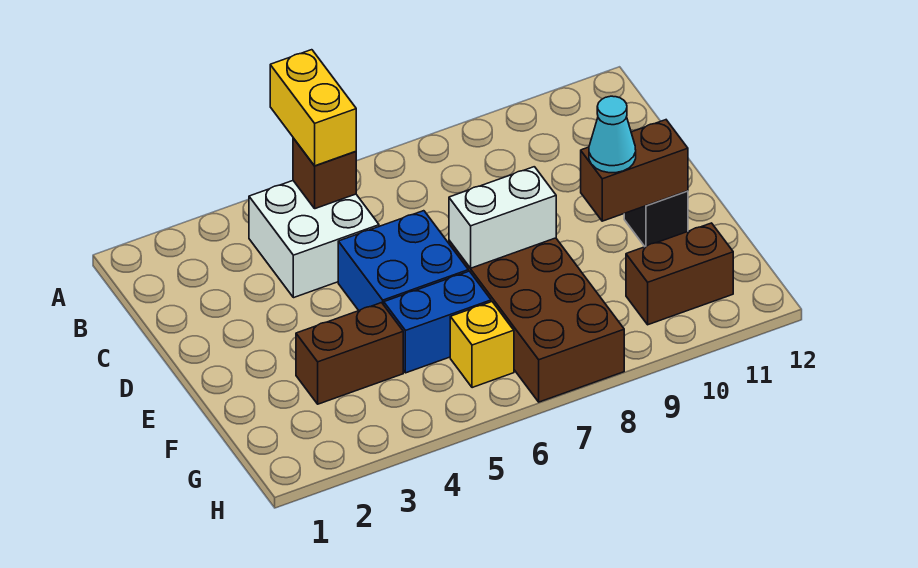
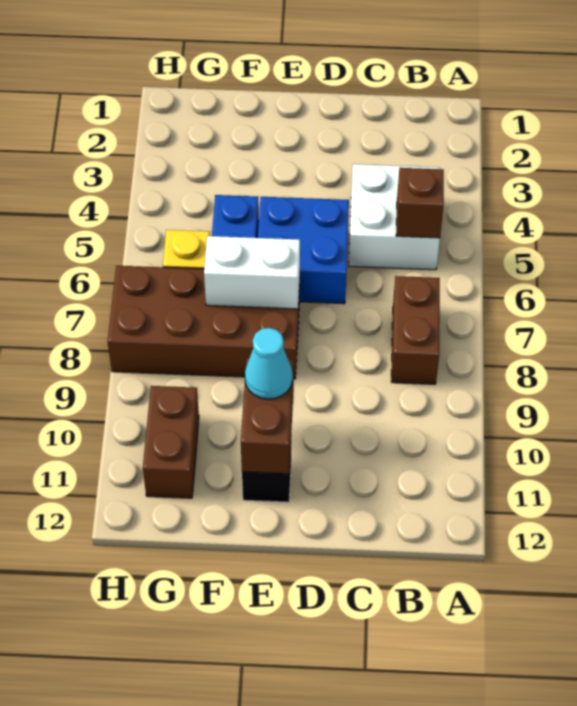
yellow brick A5:B5 level 3 -> none
white brick E7:E8 level 2 -> white brick E7:F7 level 2
brown brick F3:F4 level 1 -> brown brick B7:B8 level 1

